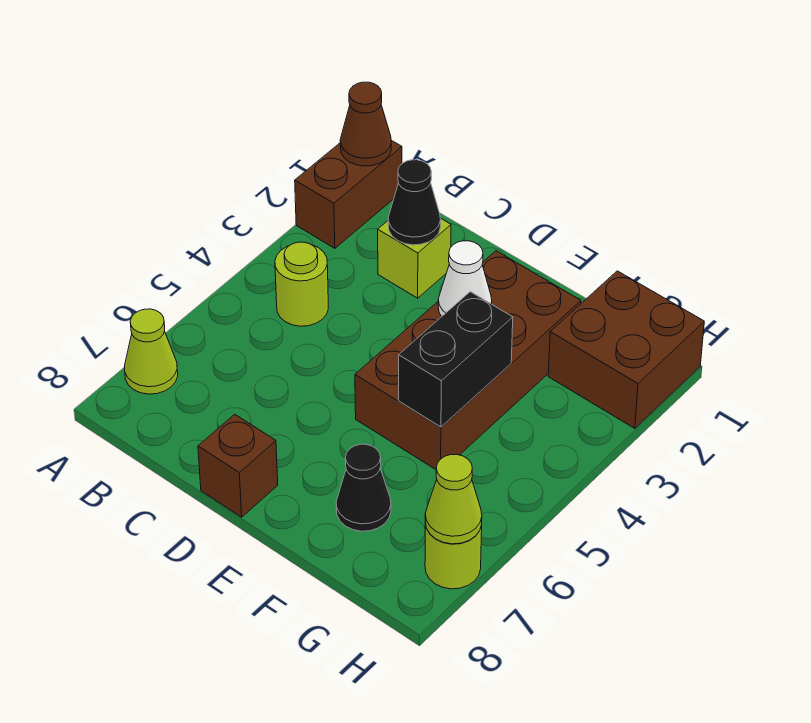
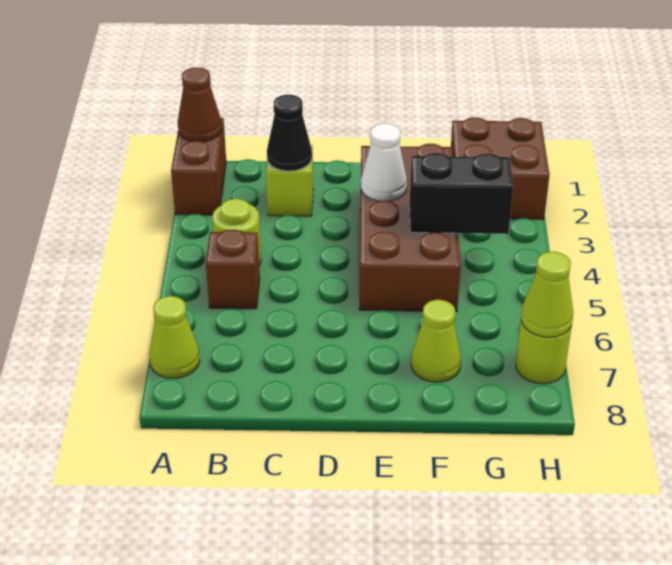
brown brick D8 level 1 -> brown brick B5 level 1
black brick F4:F5 level 2 -> black brick F4:G4 level 2
black cone F7 level 1 -> lime cone F7 level 1

